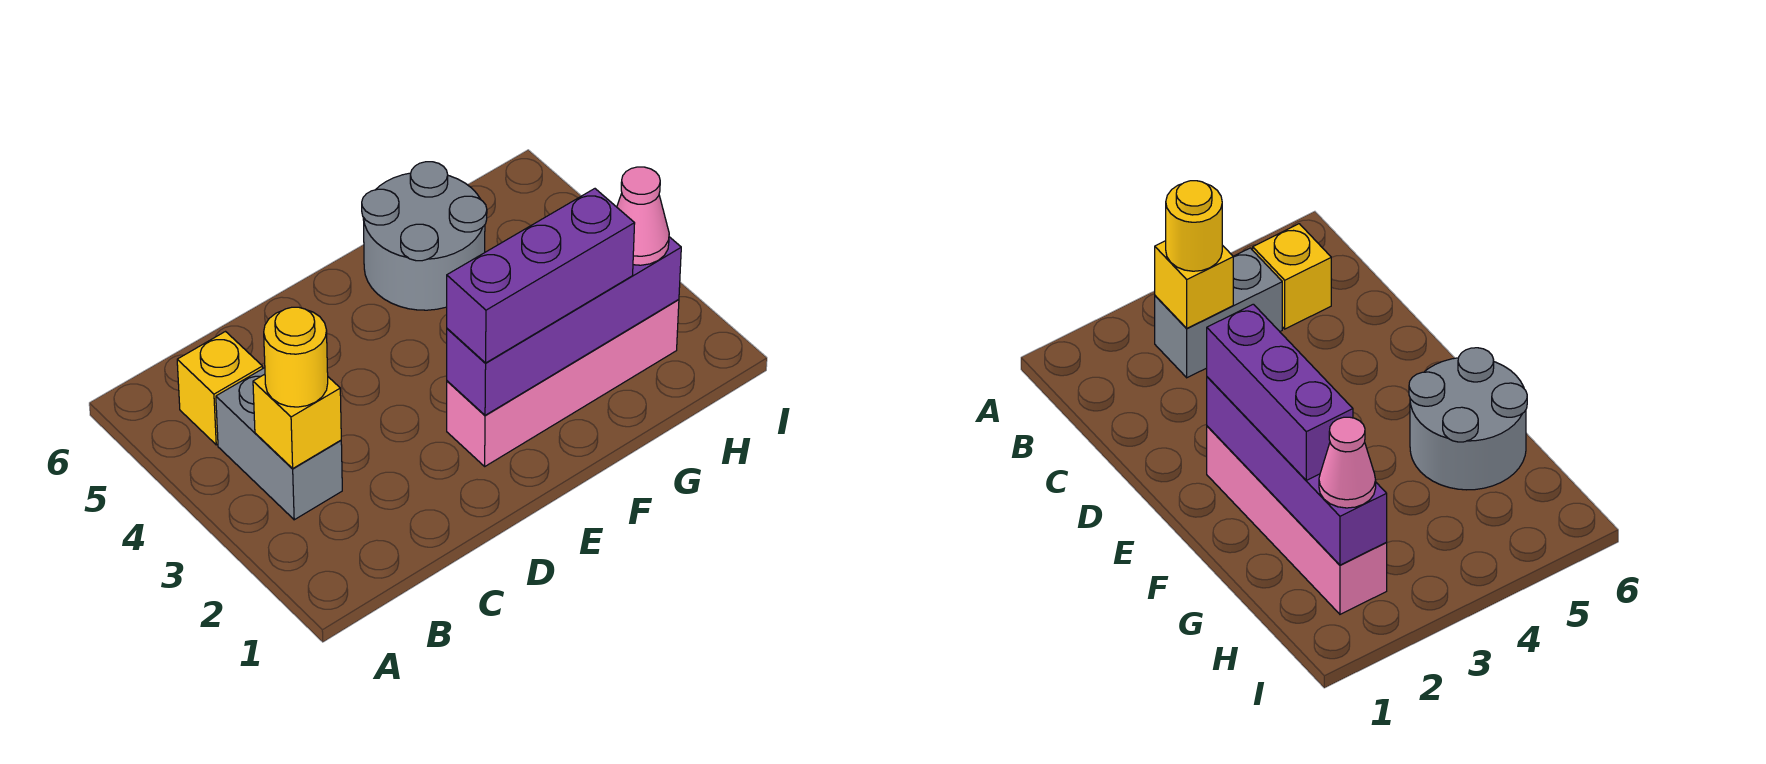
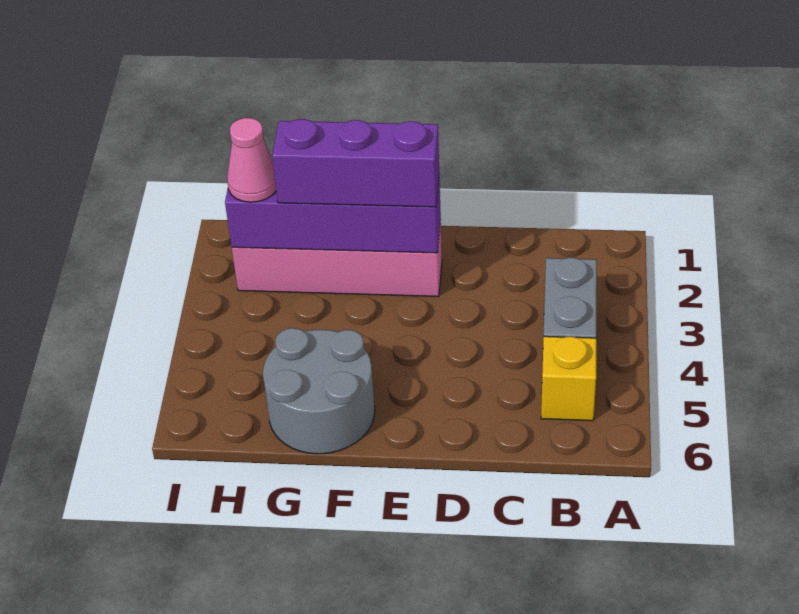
yellow brick B3 level 2 -> none
yellow round brick B3 level 3 -> none

